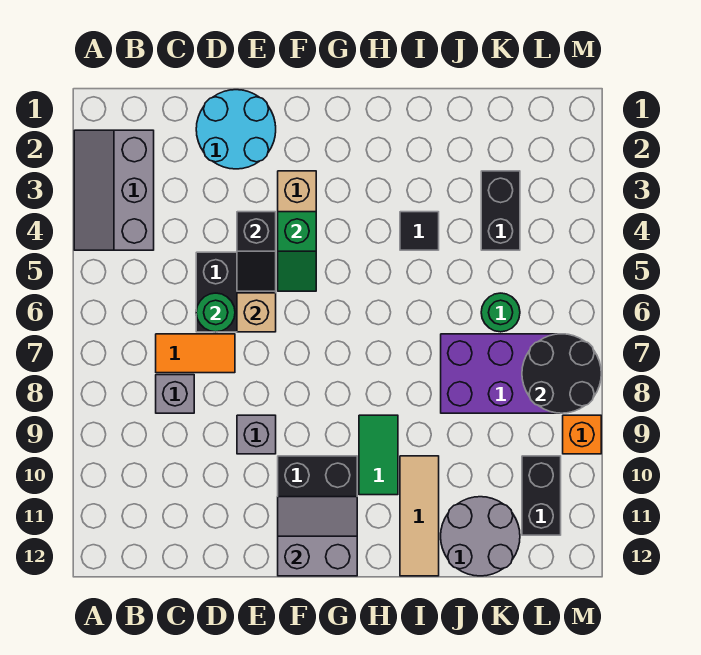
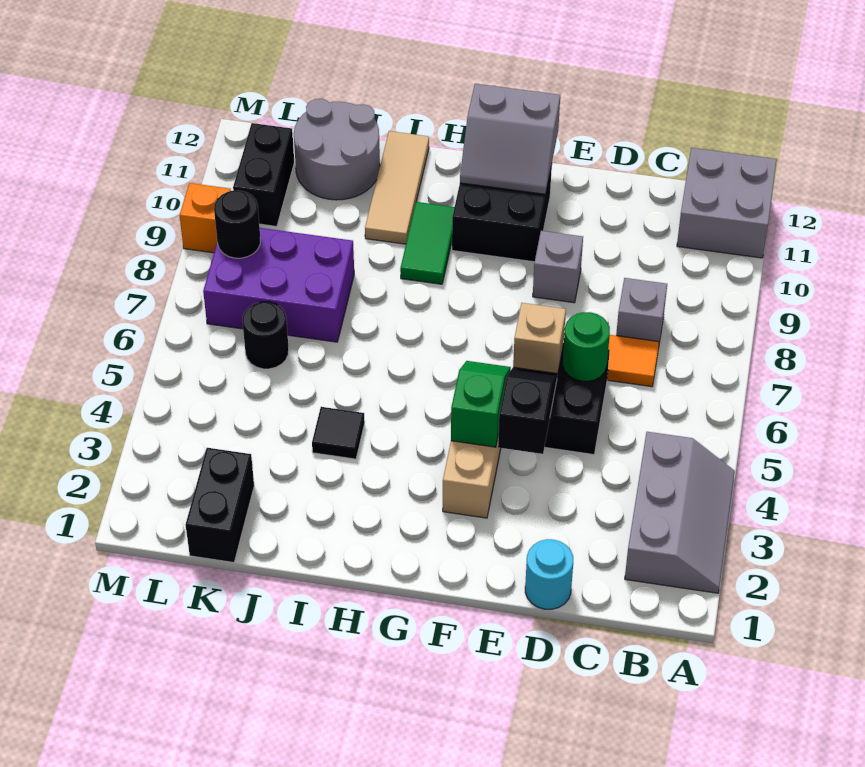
none -> grey brick A11:B12 level 1
cyan round brick D1:E2 level 1 -> cyan round brick D1 level 1
black brick K3:K4 level 1 -> black brick K1:K2 level 1
green round brick K6 level 1 -> black round brick K6 level 1
black round brick L7:M8 level 2 -> black round brick L8 level 2

